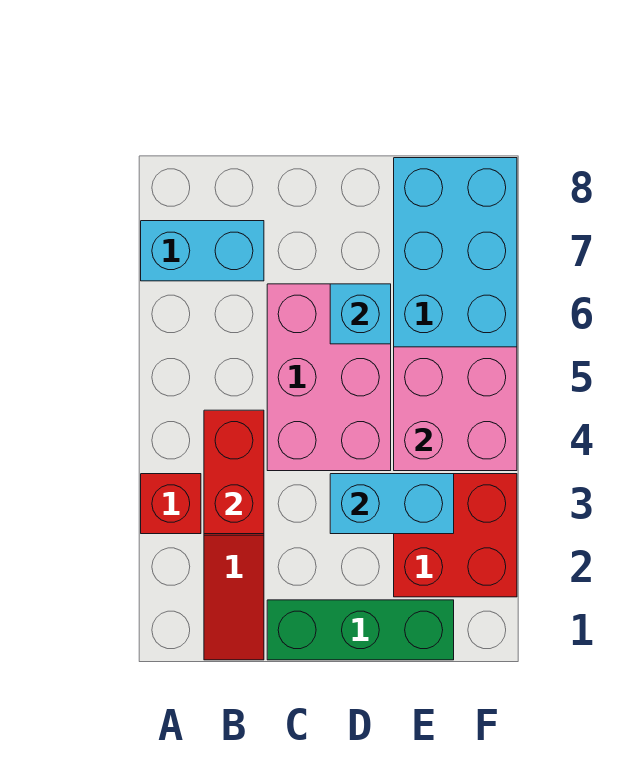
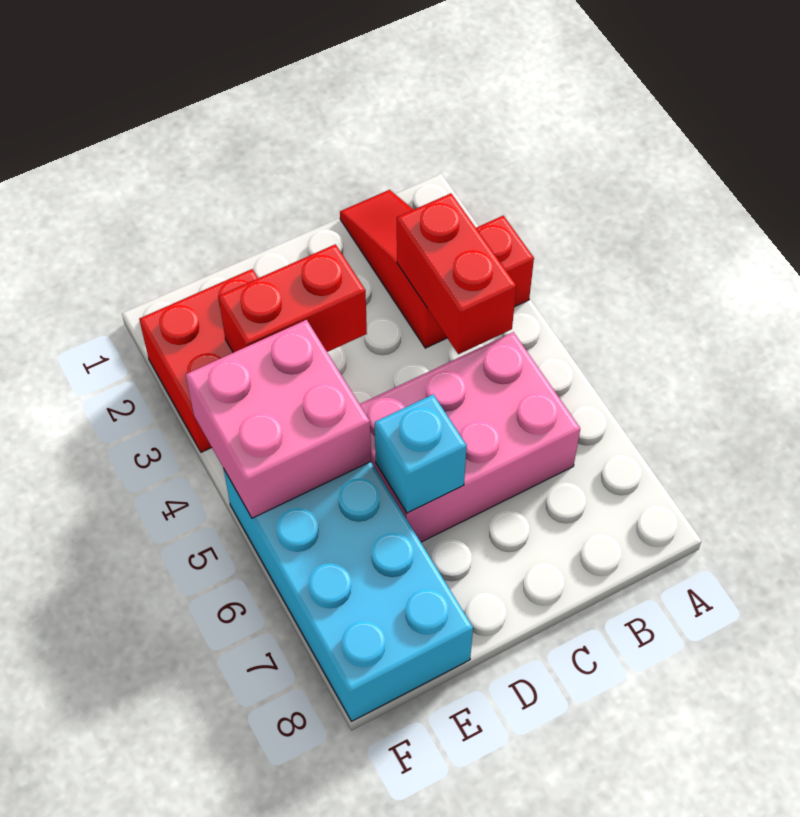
cyan brick A7:B7 level 1 -> none
green brick C1:E1 level 1 -> none
pink brick C4:D6 level 1 -> pink brick B5:D6 level 1
cyan brick D3:E3 level 2 -> red brick D3:E3 level 2

